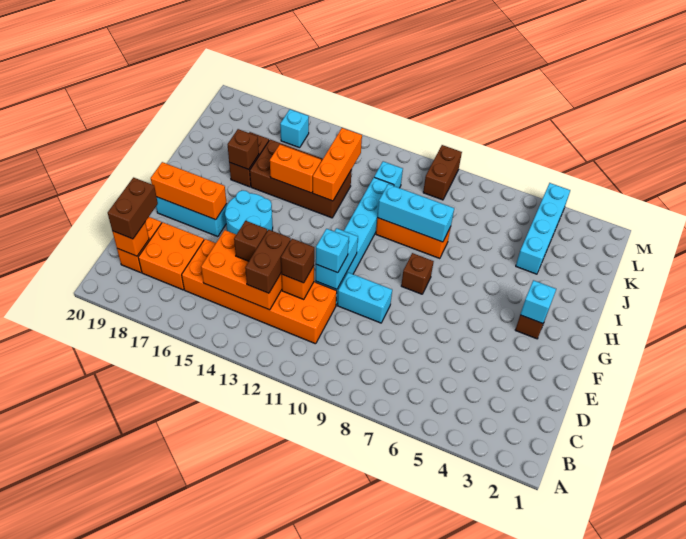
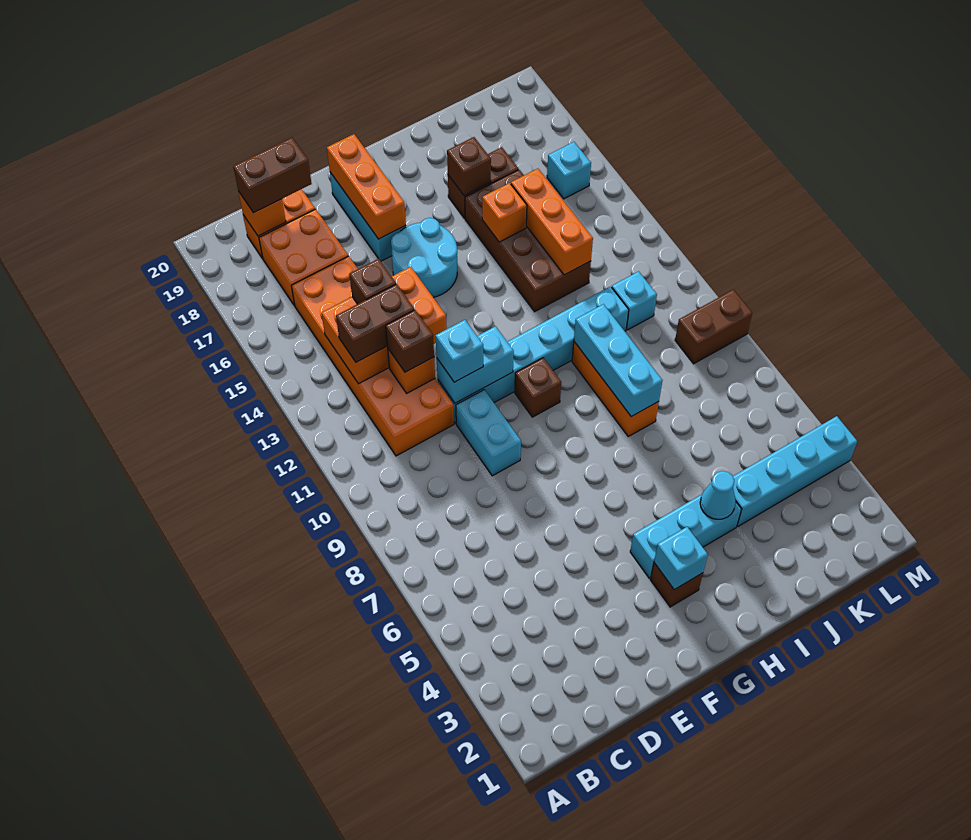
orange brick C13:D15 level 2 -> orange brick C13:E14 level 2
none -> cyan brick G4:I4 level 1
brown brick G8 level 1 -> brown brick G10 level 1
none -> cyan cone I4 level 2
orange brick I13:K13 level 2 -> orange brick J13:J15 level 2
orange brick I14:I15 level 2 -> orange brick I15 level 2

